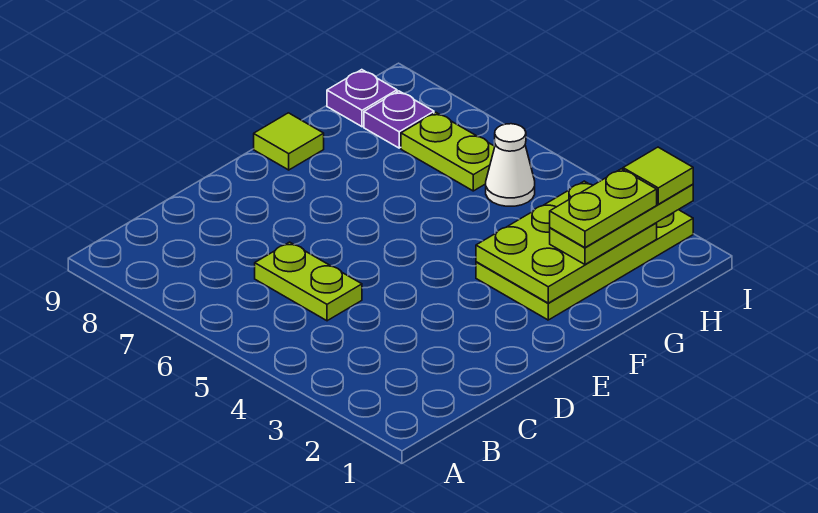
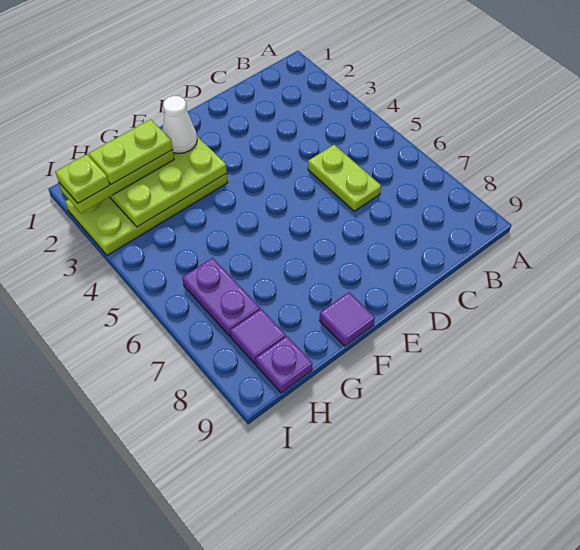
lime tile F9 level 1 -> purple tile F9 level 1
white cone H5 level 1 -> white cone F2 level 3
lime plate H6:H7 level 1 -> purple plate H6:H7 level 1
purple plate H8 level 1 -> purple tile H8 level 1
lime tile I2 level 4 -> lime plate I2 level 4

